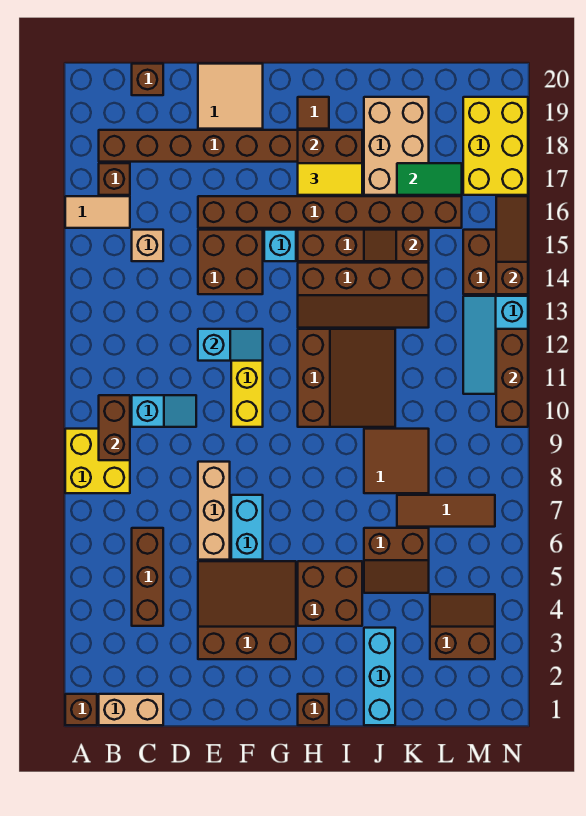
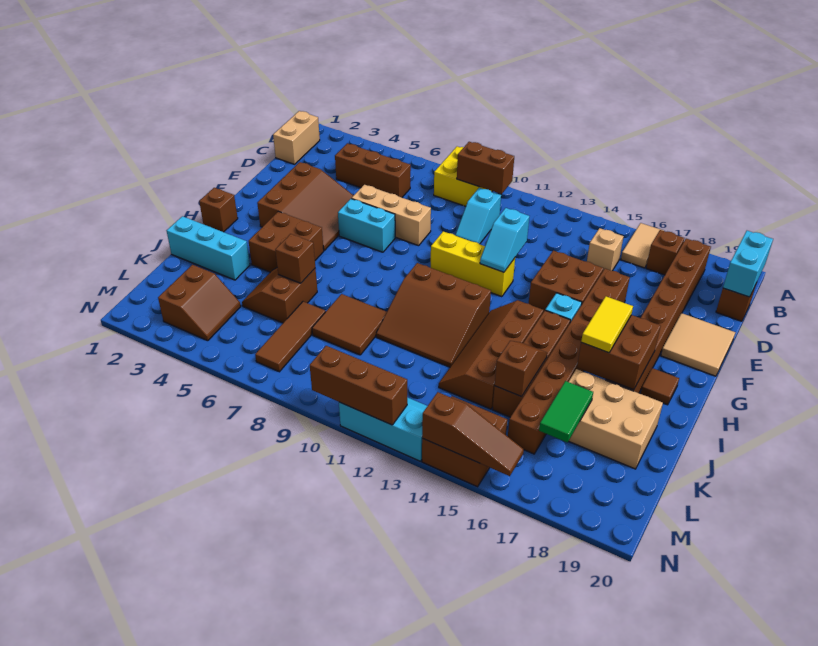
brown brick A1 level 1 -> brown brick J6 level 2
none -> cyan brick B20:C20 level 2
yellow brick M17:N19 level 1 -> none

